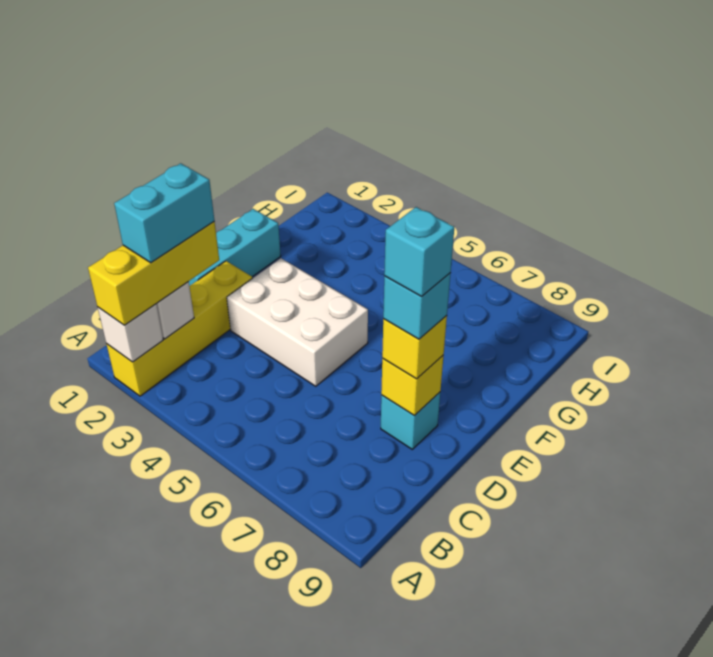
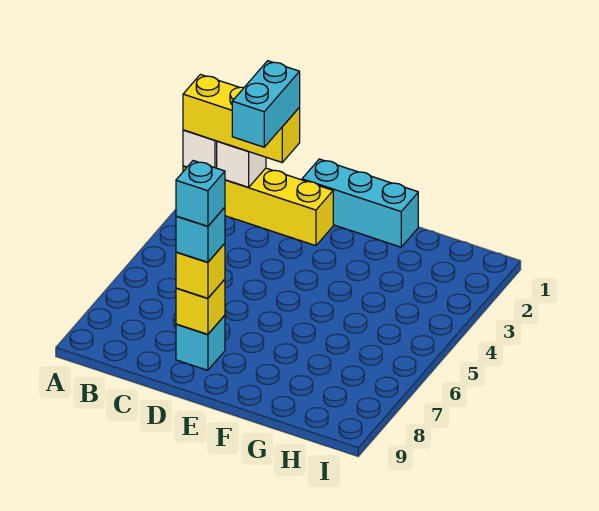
cyan brick B2:C2 level 4 -> cyan brick C2:C3 level 4
white brick D3:E5 level 1 -> none

